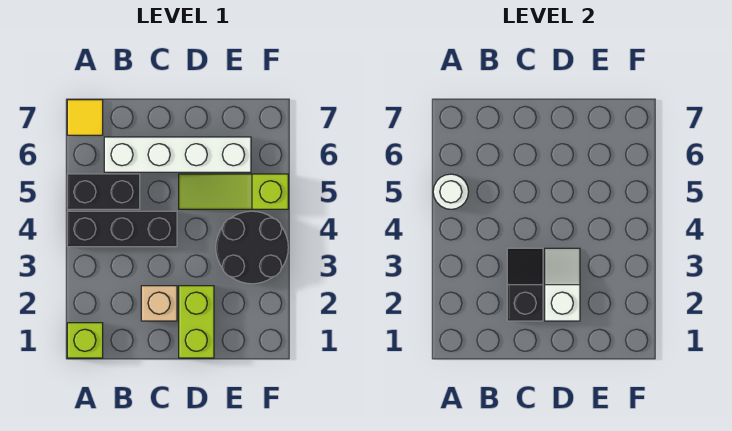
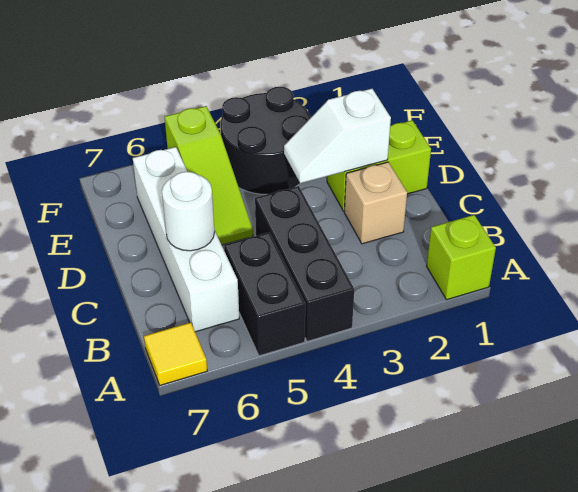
white round brick A5 level 2 -> white round brick C6 level 2
black slope C2:C3 level 2 top 2 -> none

